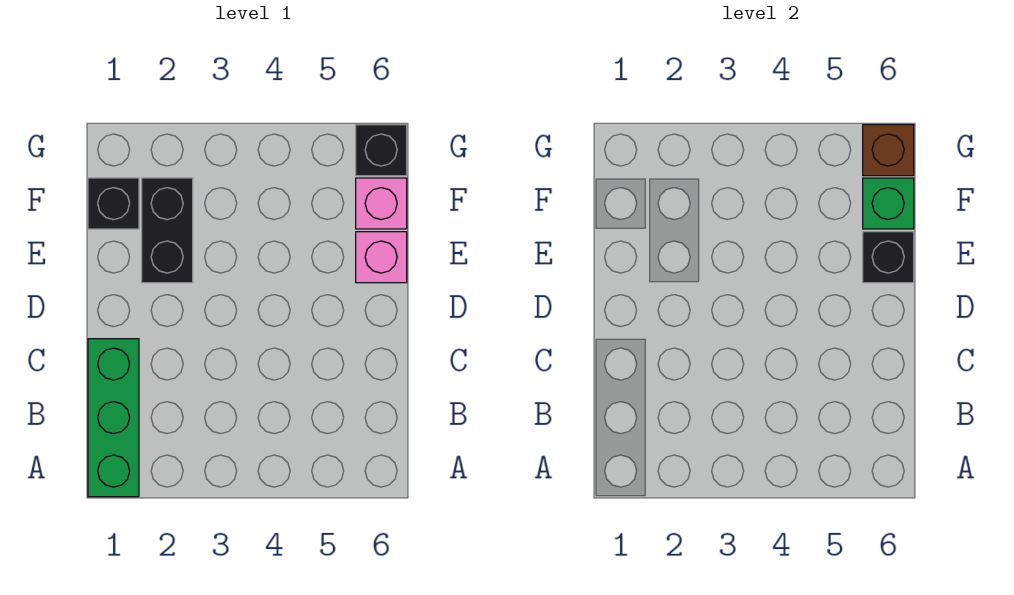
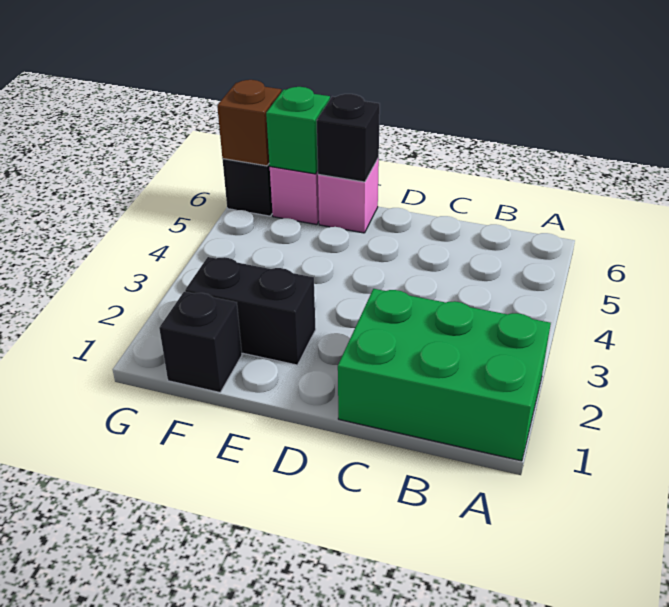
green brick A1:C1 level 1 -> green brick A1:C2 level 1

